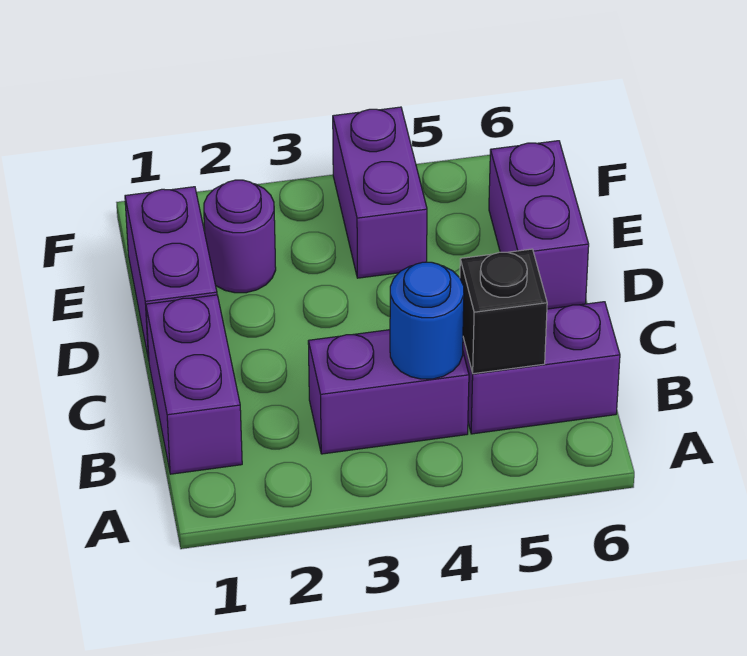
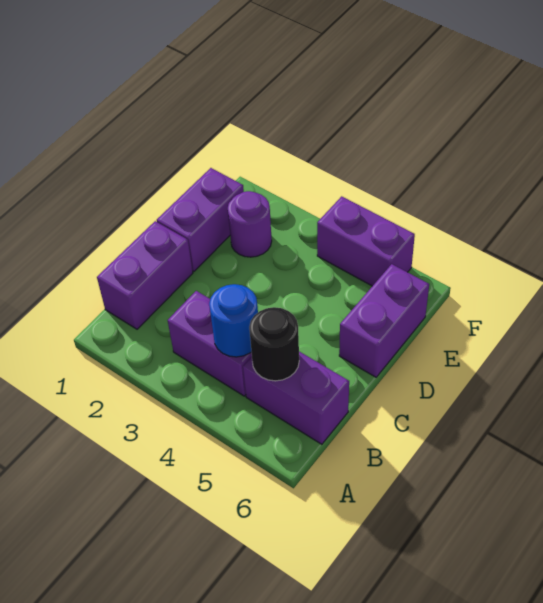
black brick B5 level 2 -> black round brick B5 level 2
purple brick E4:F4 level 1 -> purple brick F4:F5 level 1

